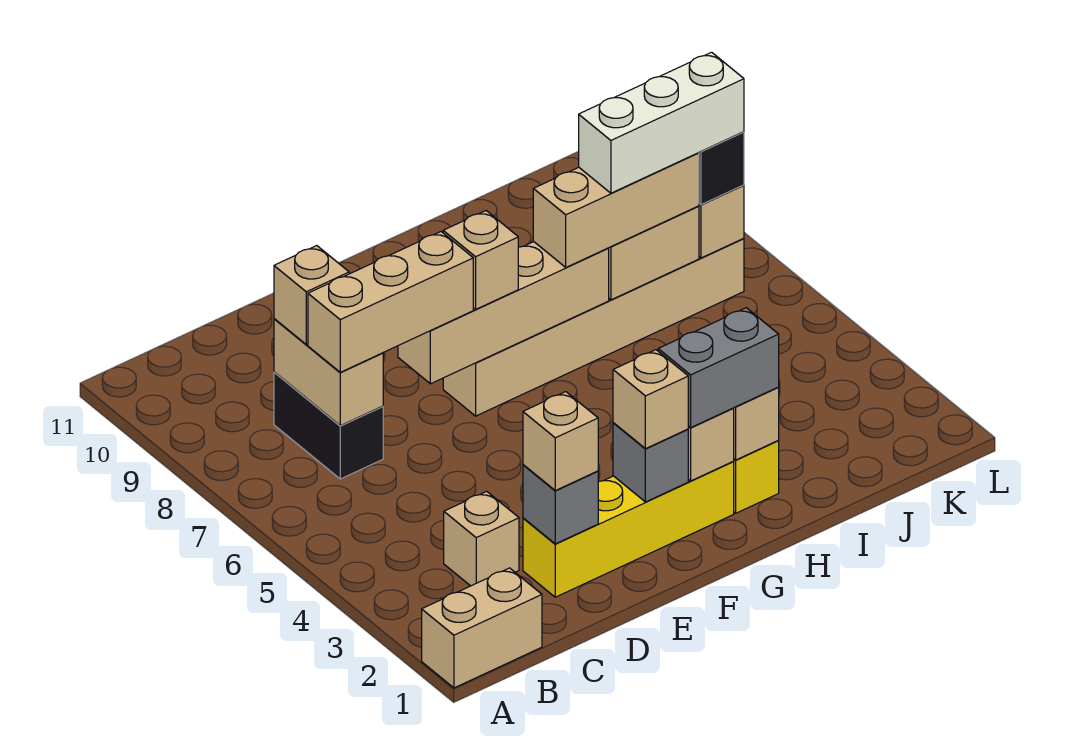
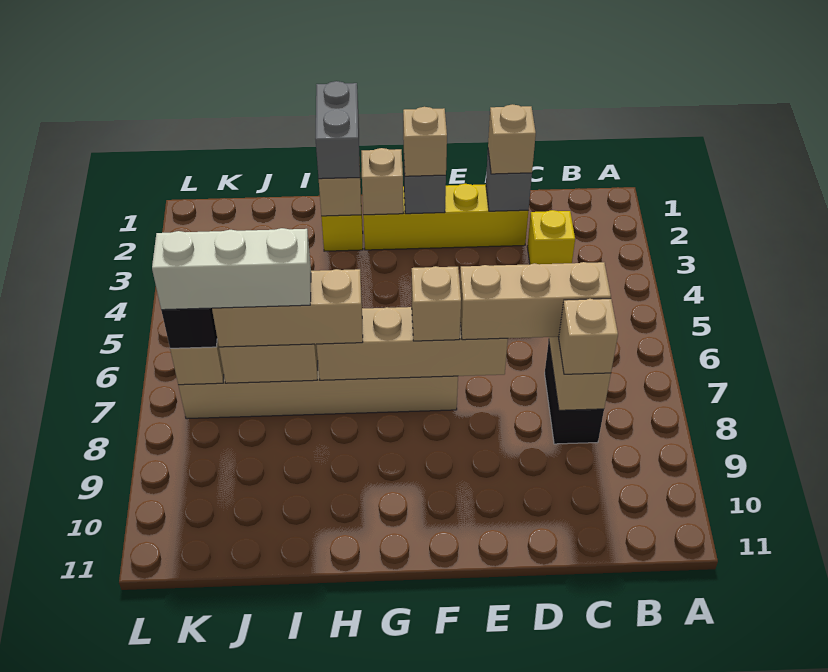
tan brick A1:B1 level 1 -> none
tan brick C3 level 1 -> yellow brick C3 level 1
grey brick G2:H2 level 3 -> grey brick H1:H2 level 3

